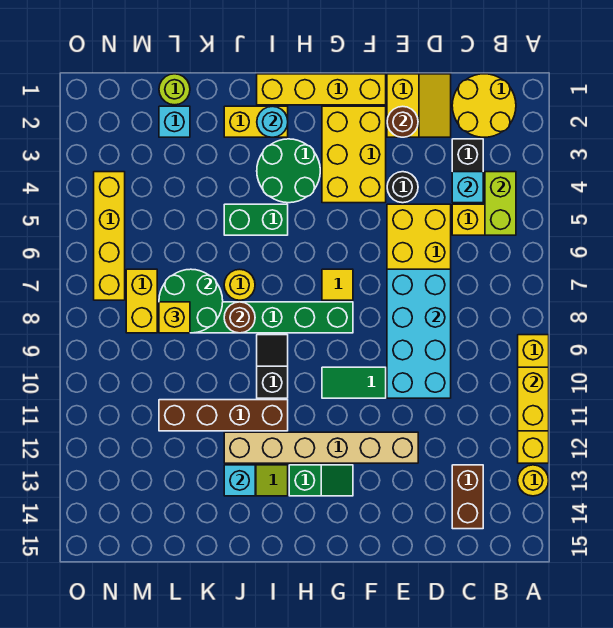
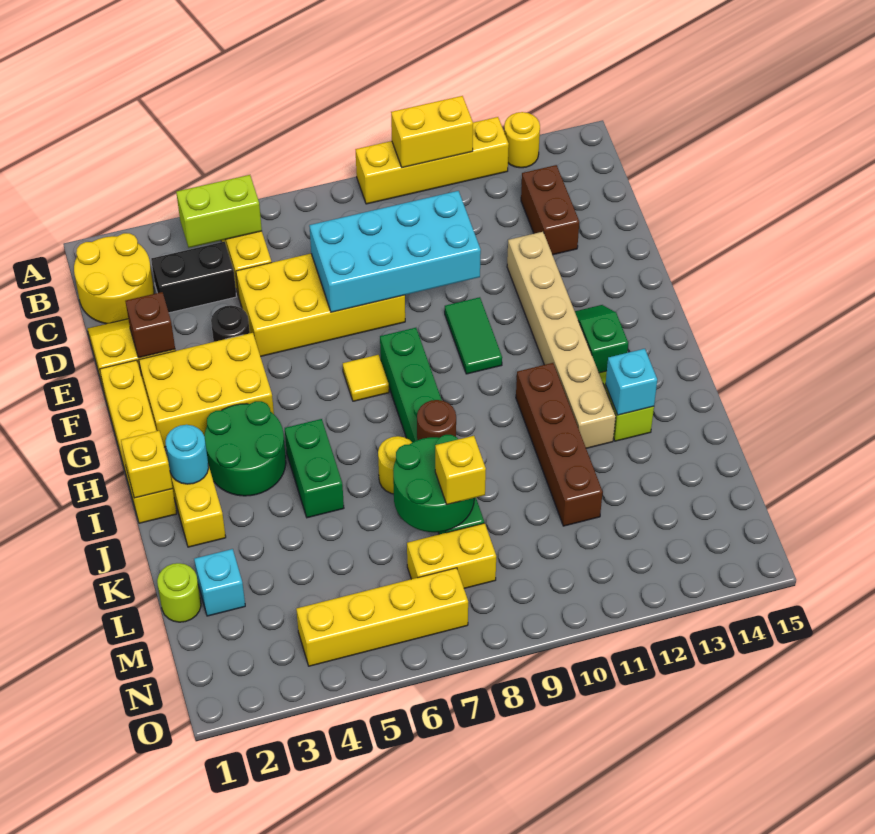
cyan brick C4 level 2 -> none
brown brick C13:C14 level 1 -> brown brick C13:D13 level 1
brown round brick E2 level 2 -> brown brick E2 level 2
none -> yellow brick I1 level 2
black slope I9:I10 level 1 top 10 -> none

